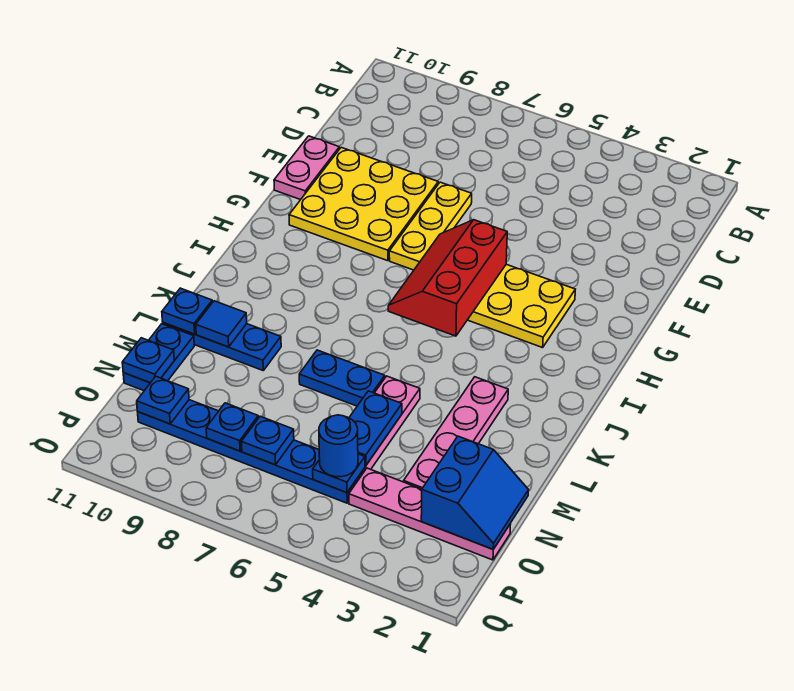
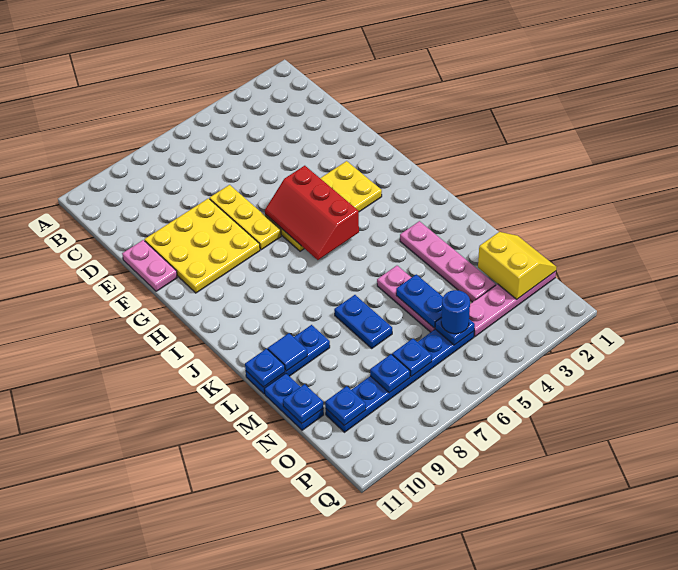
blue plate L6:L7 level 1 -> blue plate L7:M7 level 1
blue slope N1:O2 level 2 top 2 -> yellow slope N1:O2 level 2 top 2

